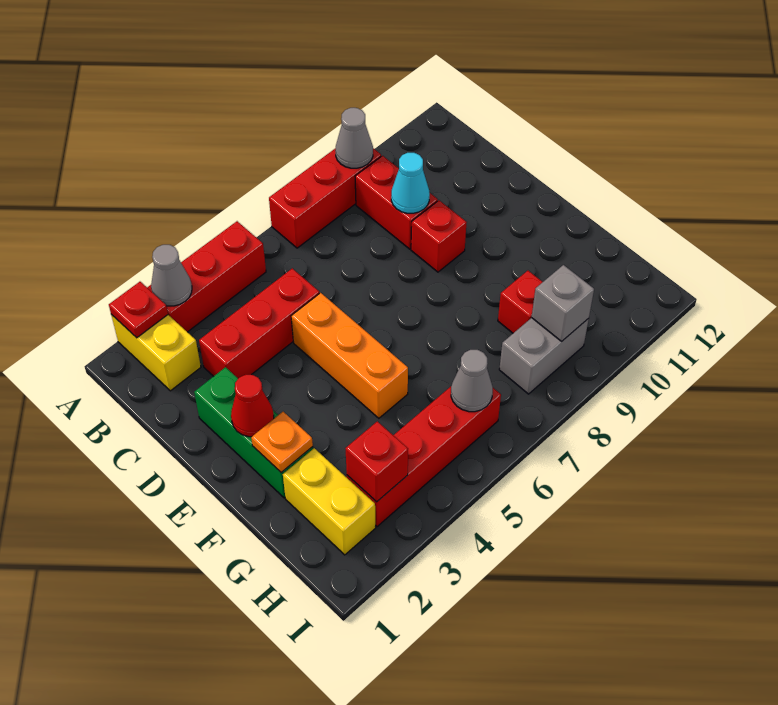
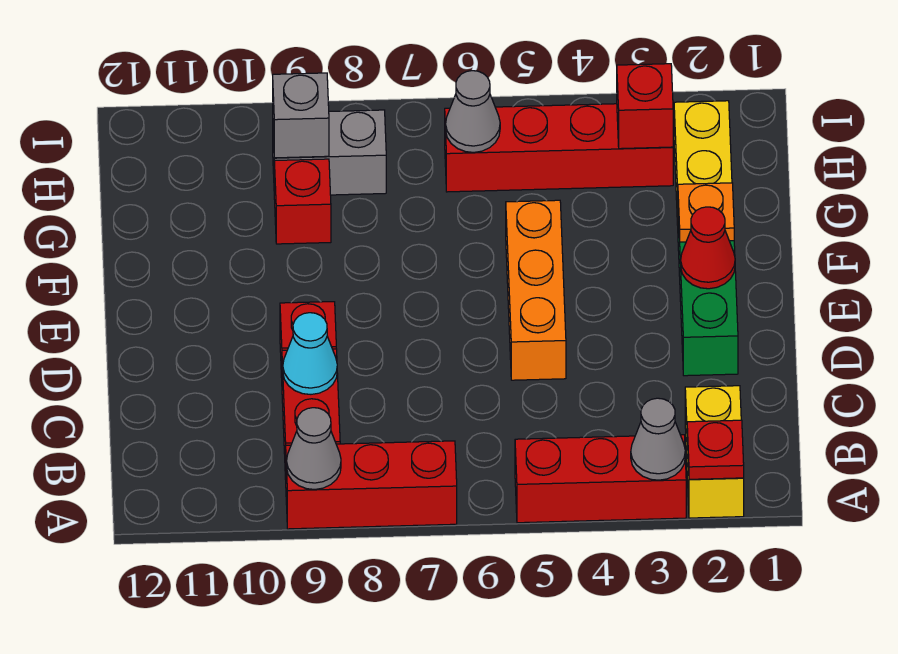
red brick C3:C5 level 1 -> none

